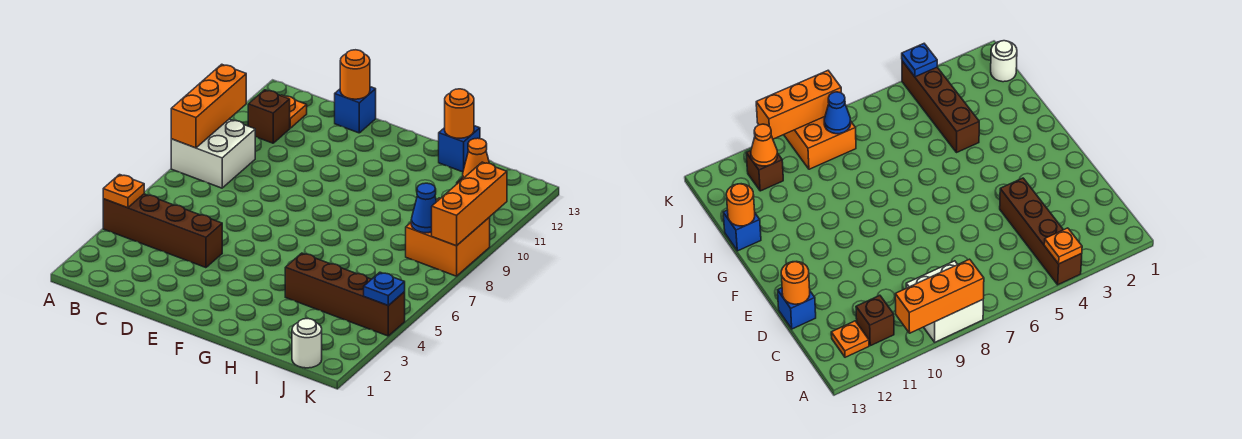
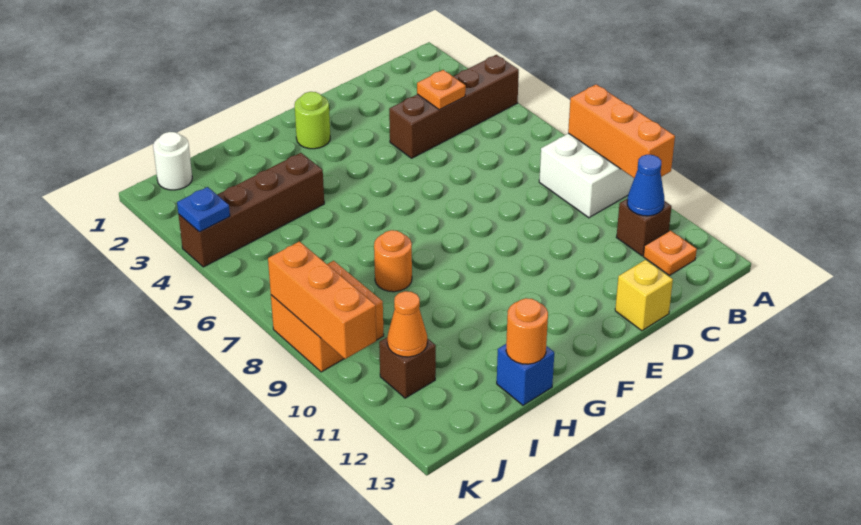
orange plate A4 level 2 -> orange plate C4 level 2
blue brick D13 level 1 -> yellow brick D13 level 1
orange round brick D13 level 2 -> orange round brick H8 level 1
none -> lime round brick F2 level 1
blue cone J8 level 2 -> blue cone B11 level 2

